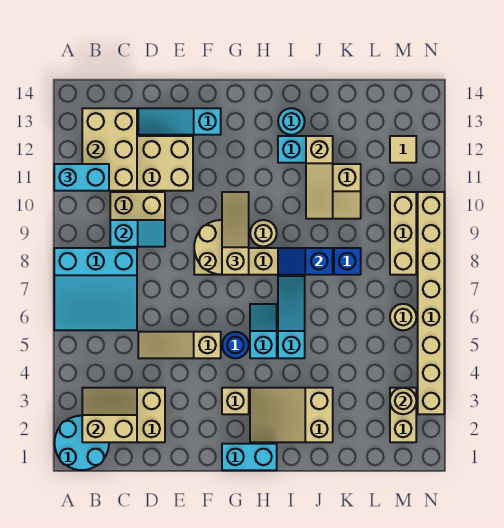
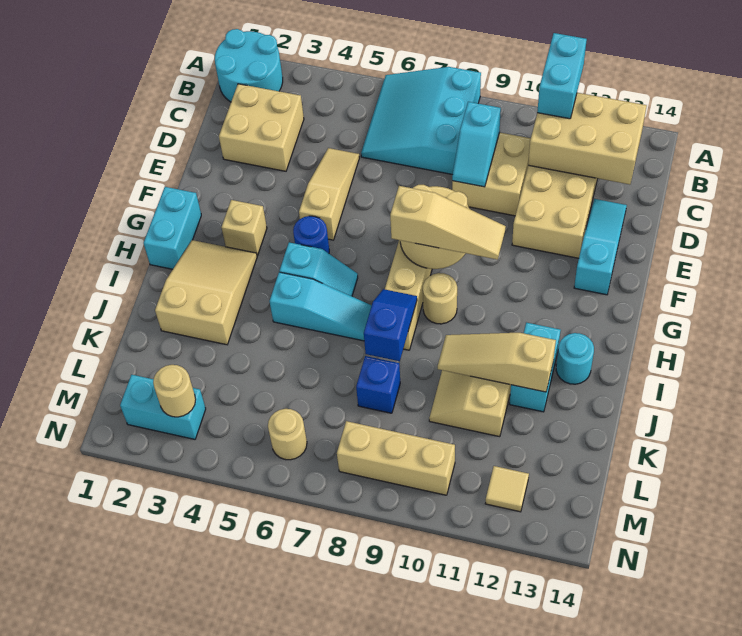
tan slope B2:C3 level 2 top 2 -> none
tan brick M2:M3 level 1 -> cyan brick M2:M3 level 1
tan brick N3:N10 level 1 -> none

